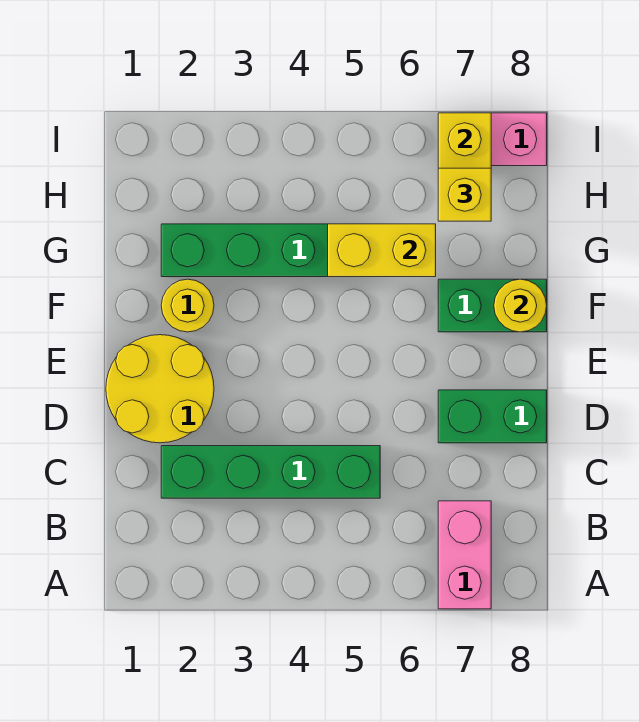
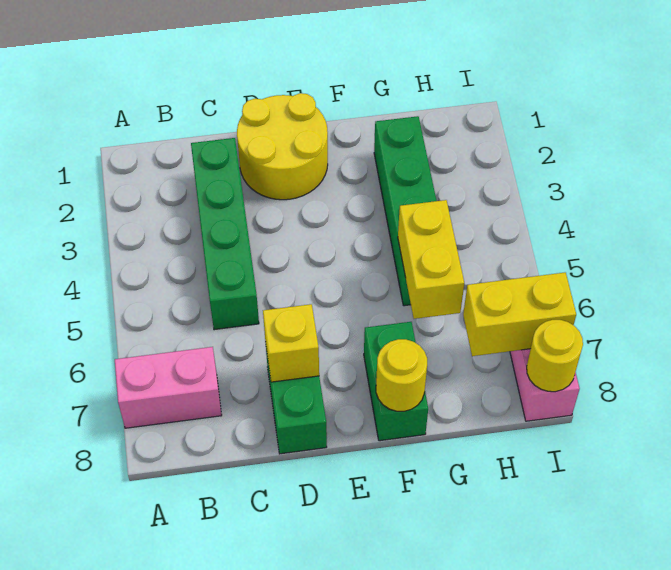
yellow round brick F2 level 1 -> yellow round brick I8 level 2
yellow brick H7 level 3 -> yellow brick D7 level 2

